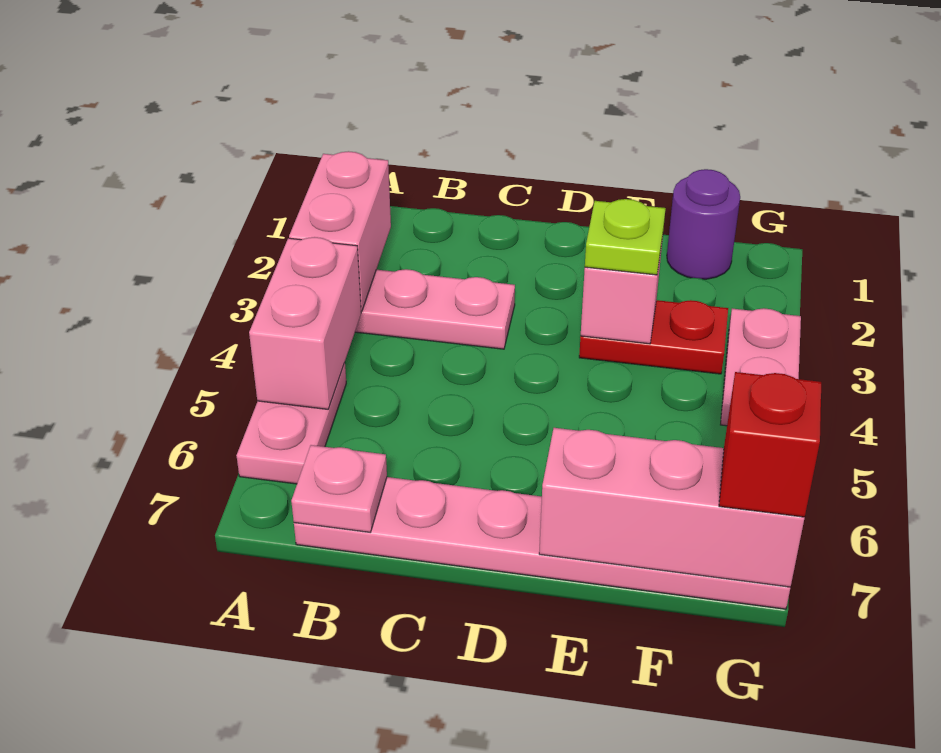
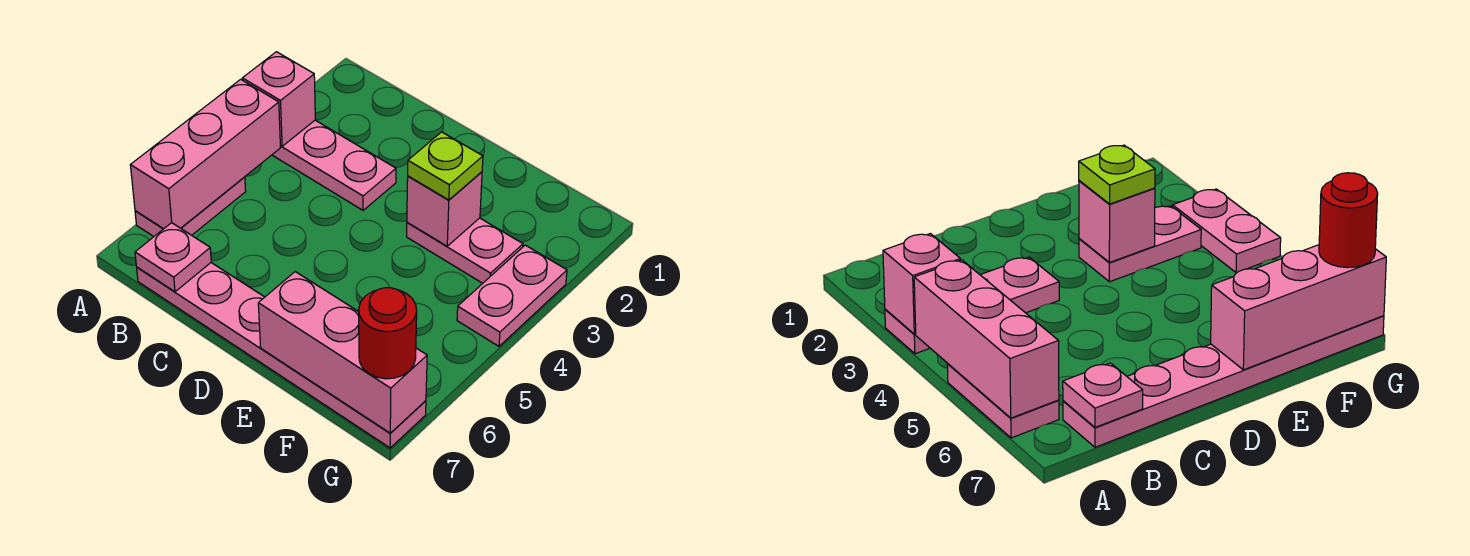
pink brick A2:A3 level 2 -> pink brick A3 level 2
pink brick A4:A5 level 2 -> pink brick A4:A6 level 2
red plate E3:F3 level 1 -> pink plate E3:F3 level 1
purple round brick F1 level 1 -> none
red brick G7 level 3 -> red round brick G7 level 3

